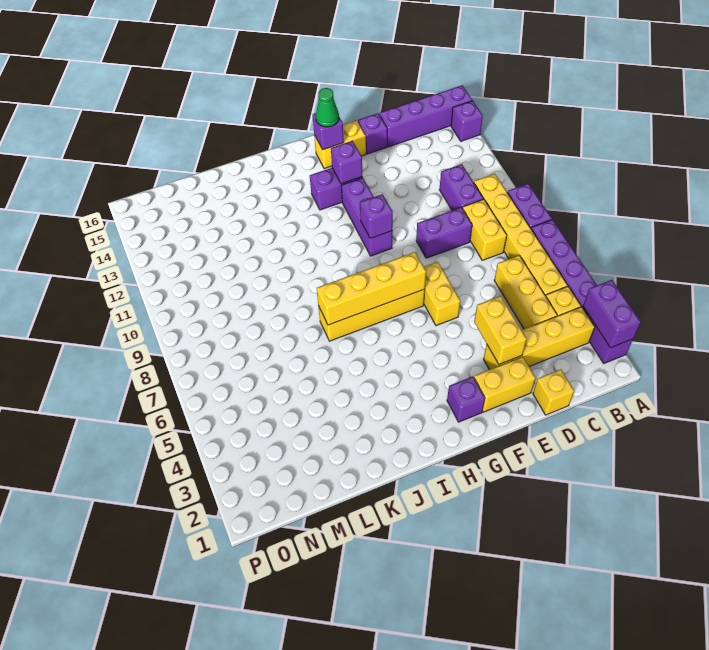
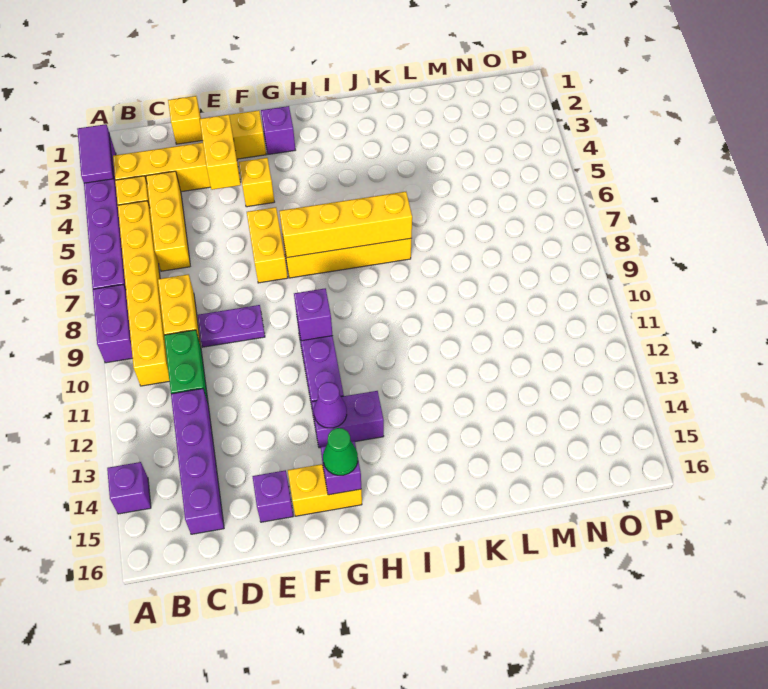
purple brick A2:A3 level 2 -> purple tile A2:A3 level 2
purple brick A15:D15 level 1 -> purple brick C12:C15 level 1
purple brick C10:C11 level 1 -> green brick C10:C11 level 1
purple brick D9:E9 level 1 -> purple plate D9:E9 level 1
none -> yellow brick F4 level 1
purple brick G13 level 2 -> purple cone G13 level 2

